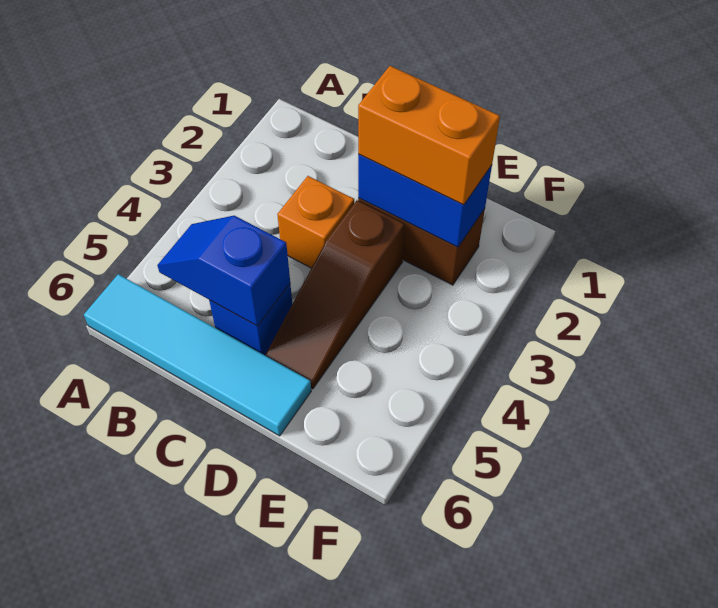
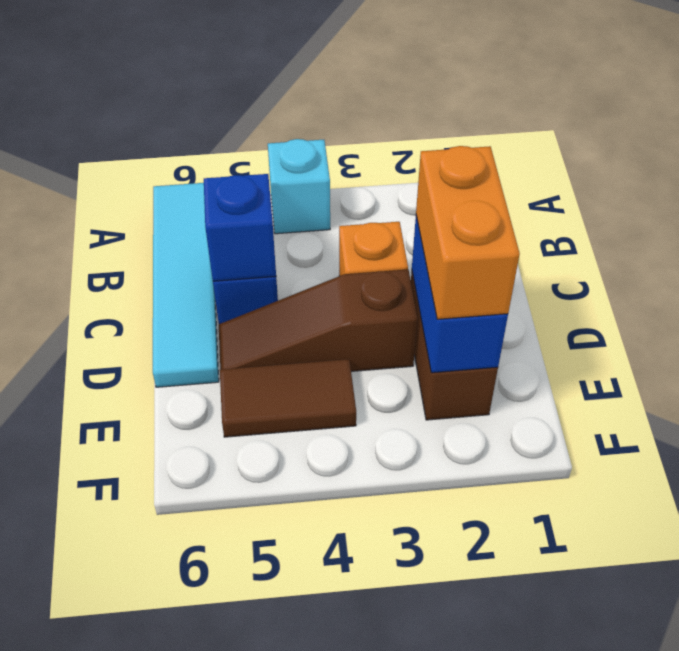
none -> cyan brick A4 level 1
none -> brown tile E4:E5 level 1

